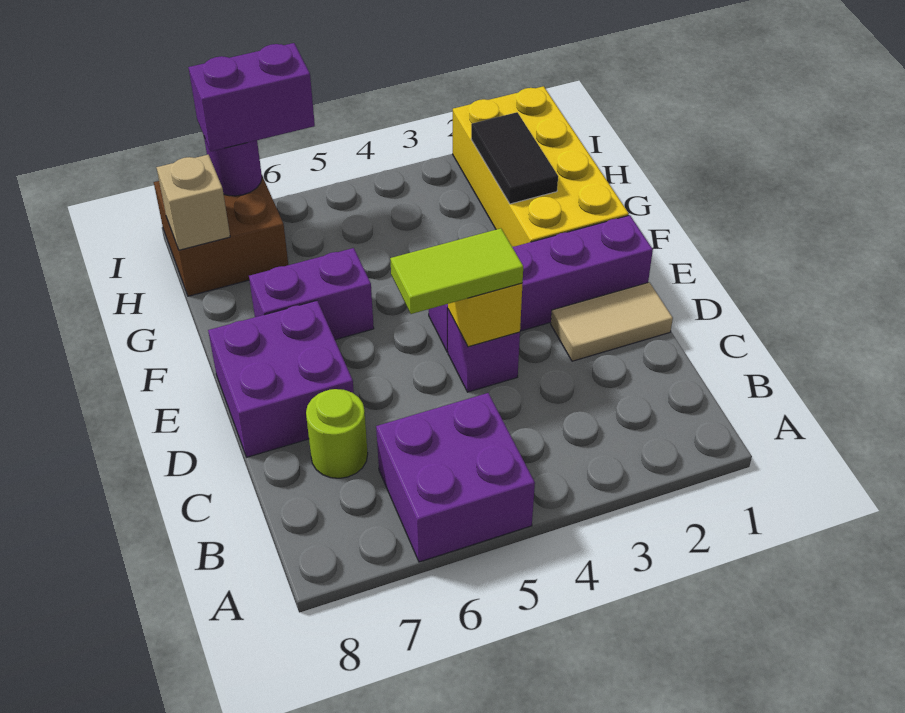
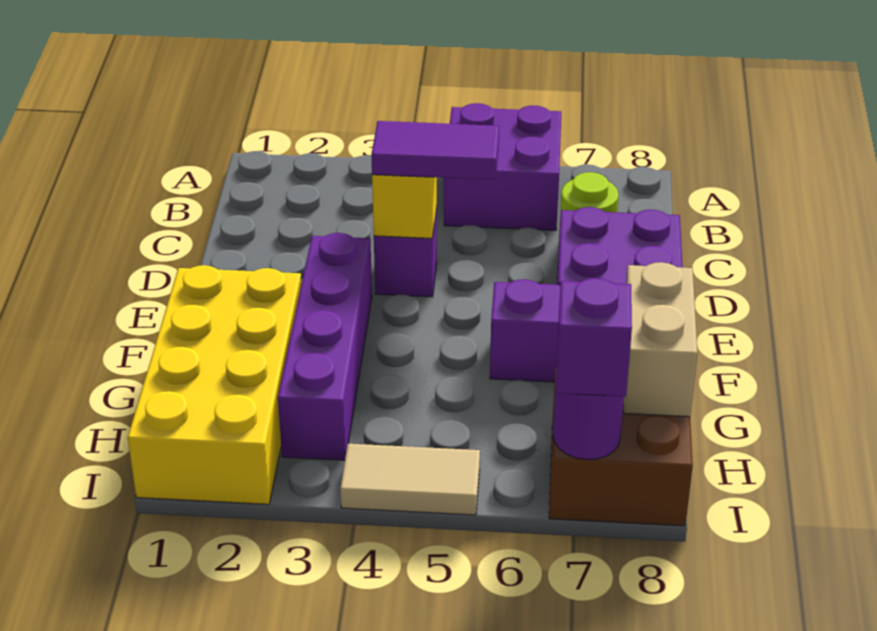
tan tile D1:D2 level 1 -> tan tile I4:I5 level 1
lime tile D4:D5 level 3 -> purple tile D4:D5 level 3
purple brick E1:E4 level 1 -> purple brick E3:H3 level 1
black tile G2:H2 level 2 -> none
tan brick H8 level 2 -> tan brick G8:H8 level 2
purple brick I6:I7 level 3 -> purple brick I7 level 3

